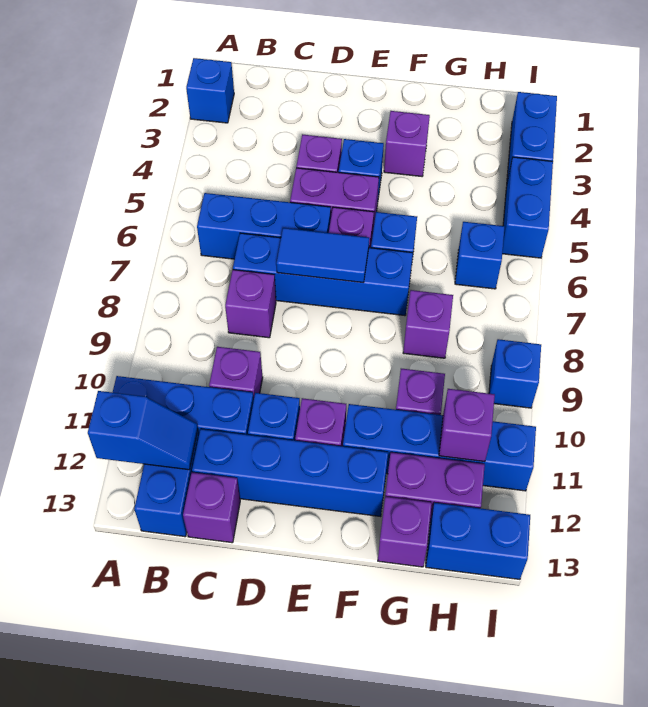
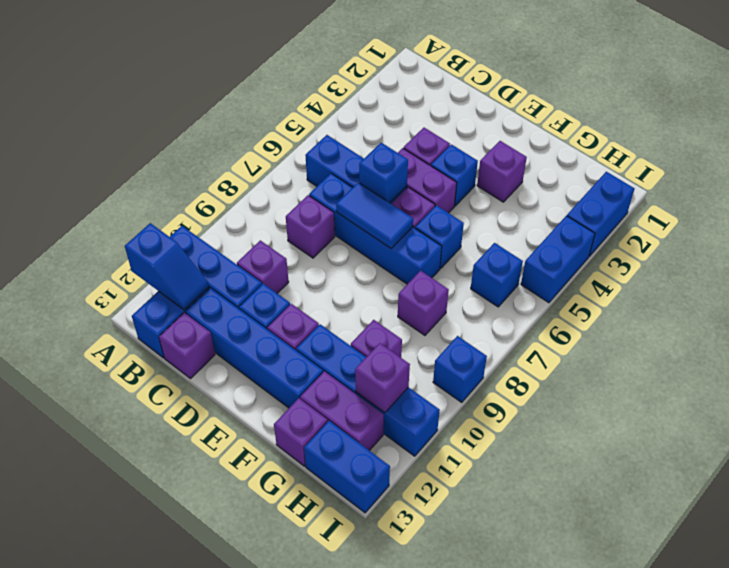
blue brick A2 level 1 -> blue brick D6 level 2

